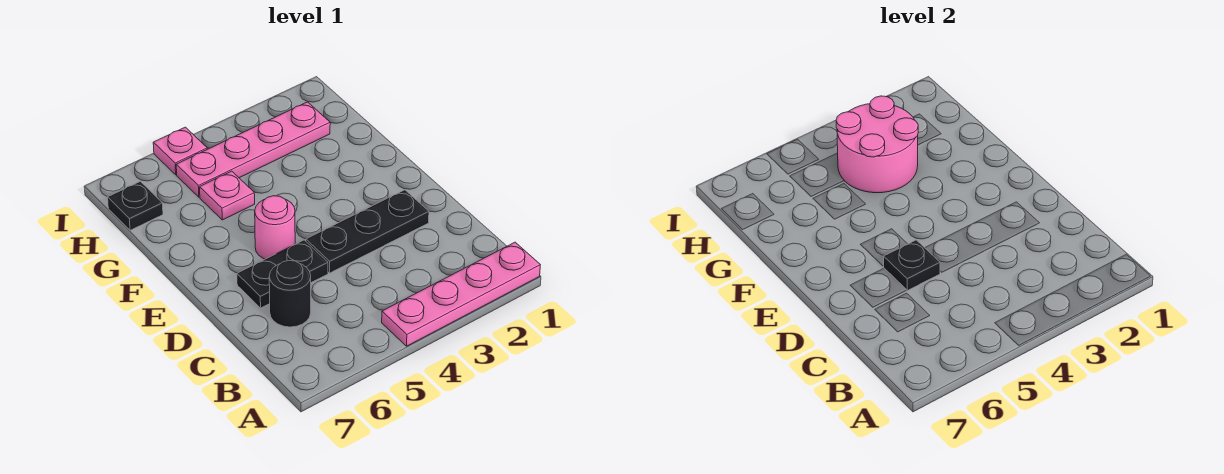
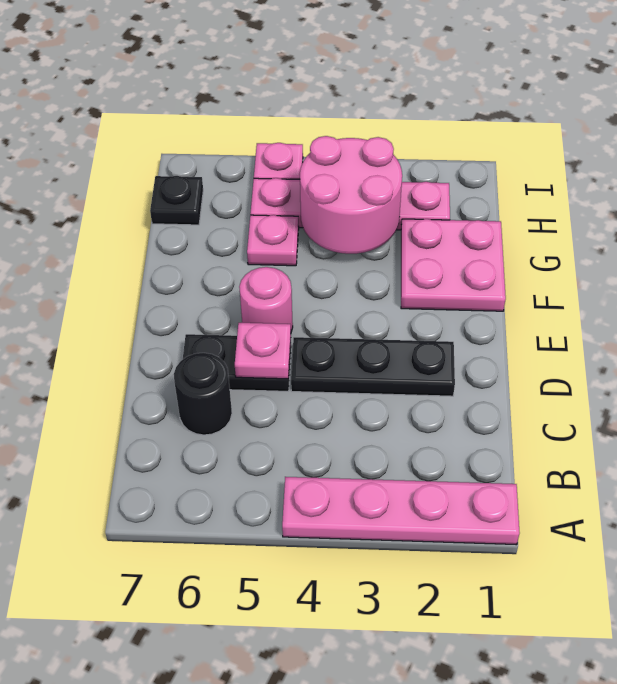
black plate D5 level 2 -> pink plate D5 level 2
none -> pink plate F1:G2 level 1

